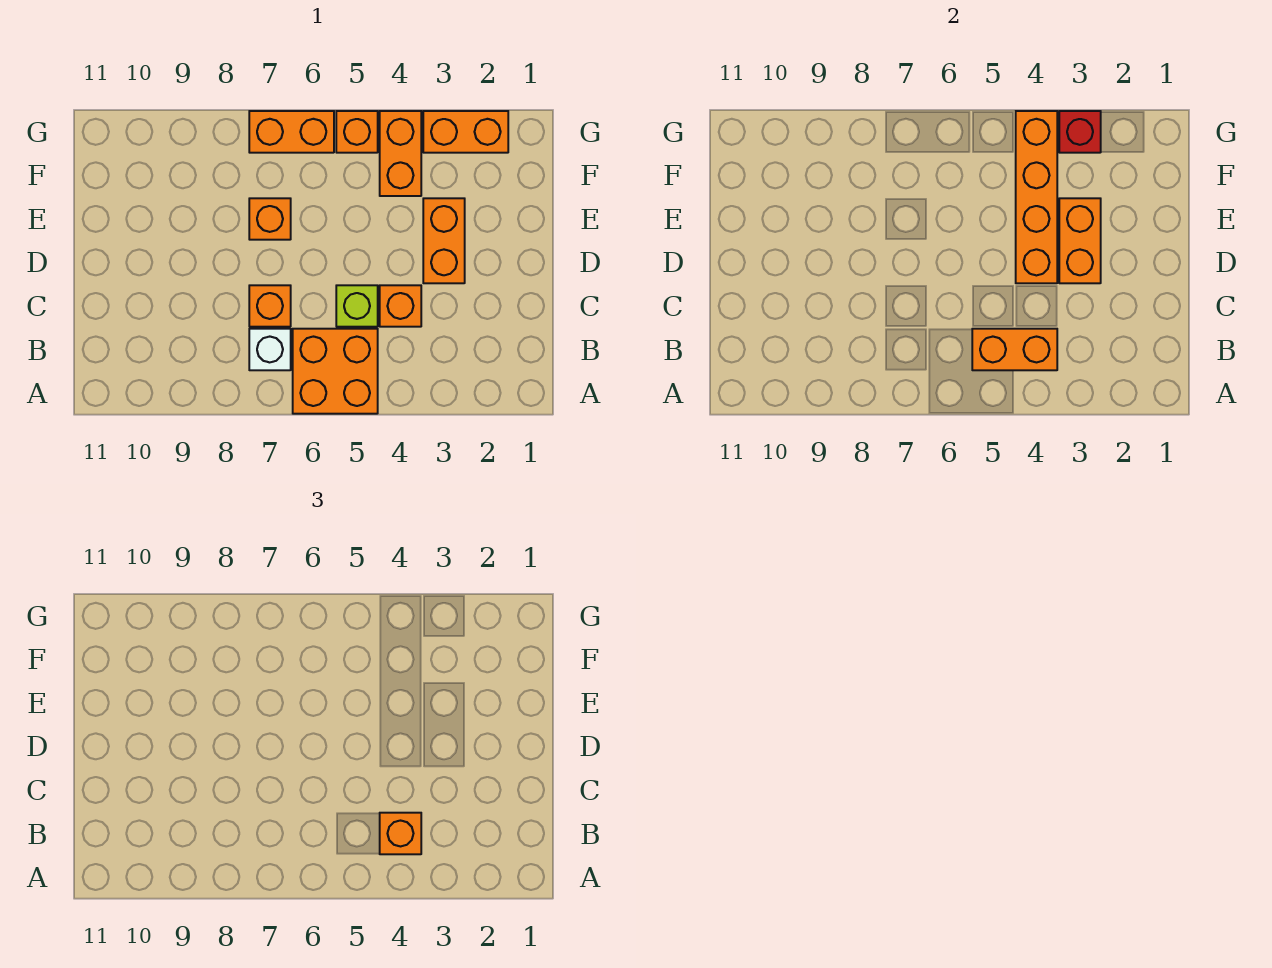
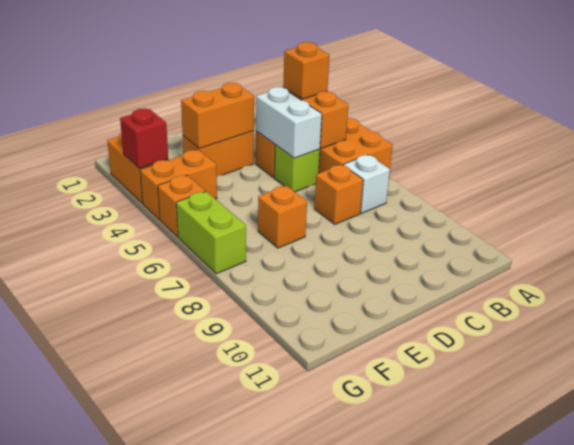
none -> white brick C4:C5 level 2
orange brick D4:G4 level 2 -> none
orange brick G6:G7 level 1 -> lime brick G6:G7 level 1

